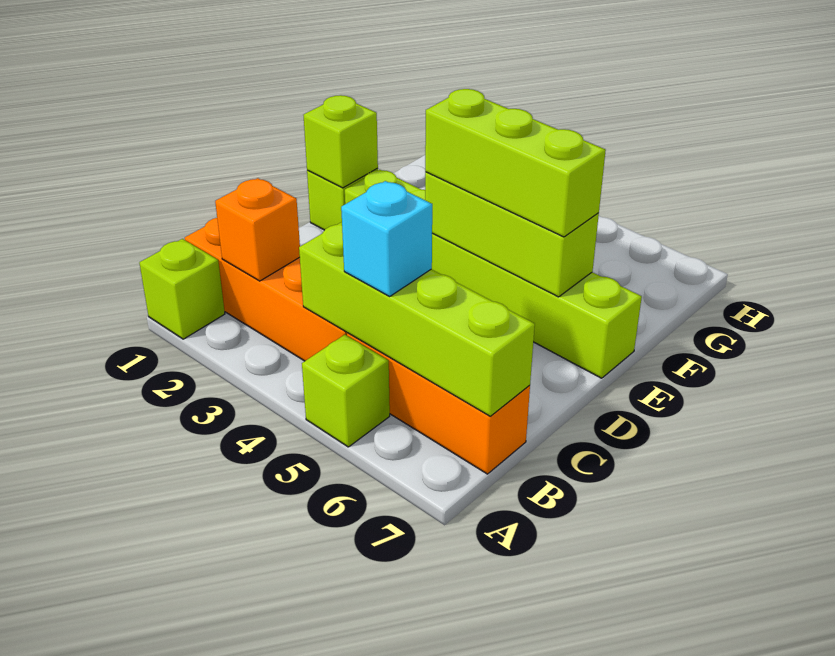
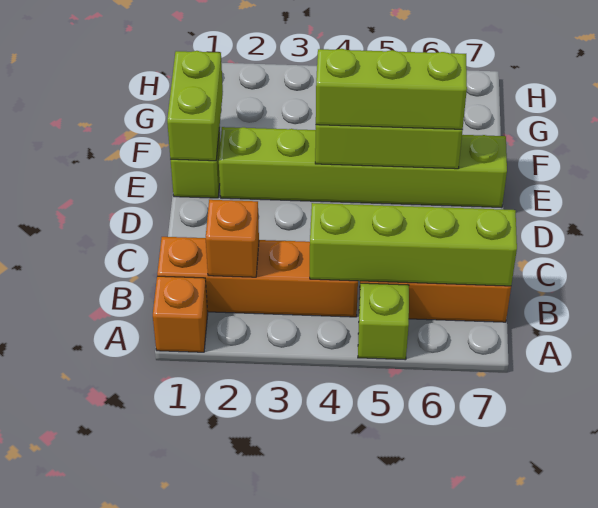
lime brick A1 level 1 -> orange brick A1 level 1
cyan brick B5 level 3 -> none
lime brick E1 level 2 -> lime brick E1:F1 level 2

